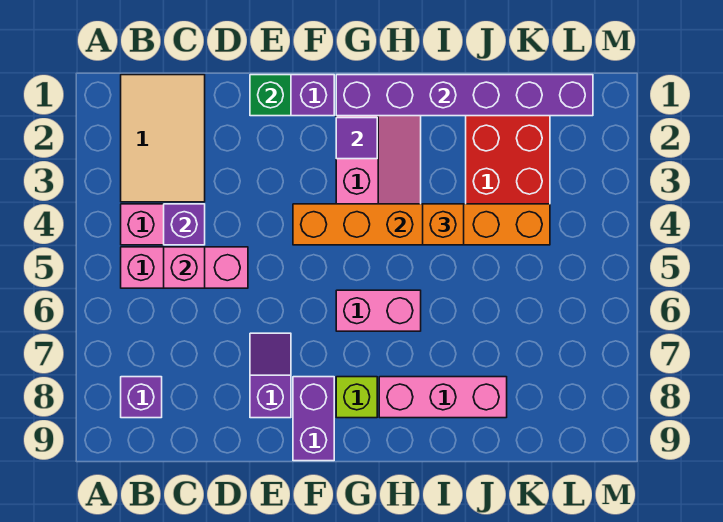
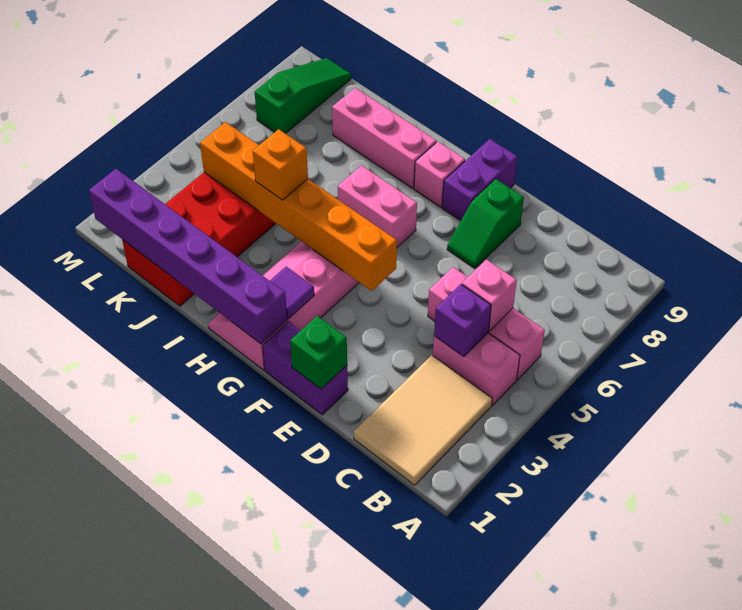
purple brick B8 level 1 -> none
purple slope E7:E8 level 1 top 8 -> green slope E7:E8 level 1 top 8
lime brick G8 level 1 -> pink brick G8 level 1
none -> green slope L7:L9 level 1 top 7

